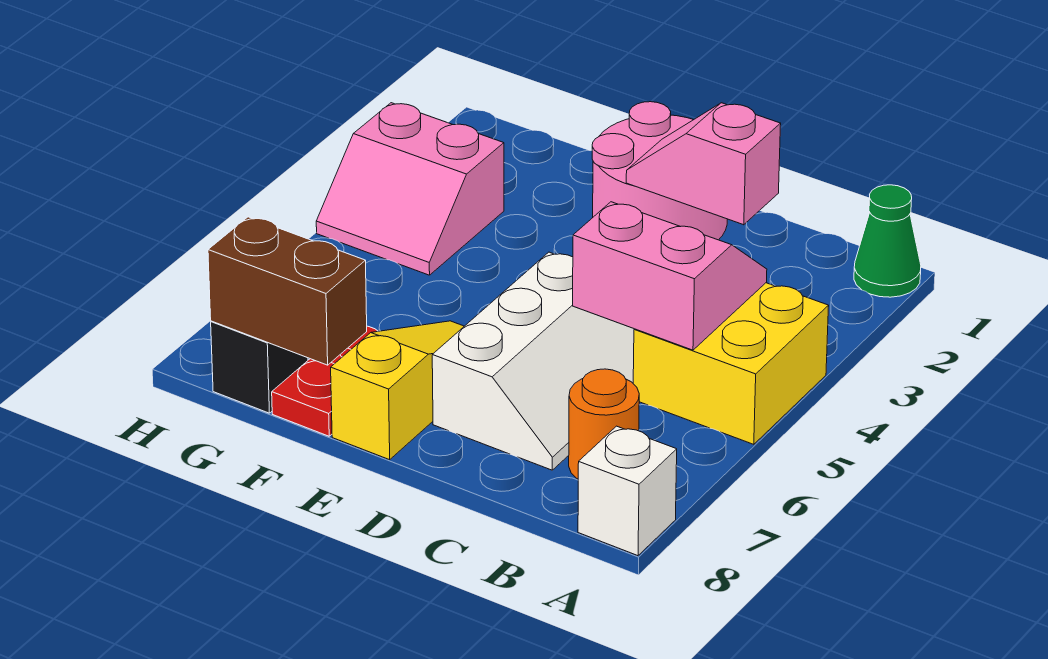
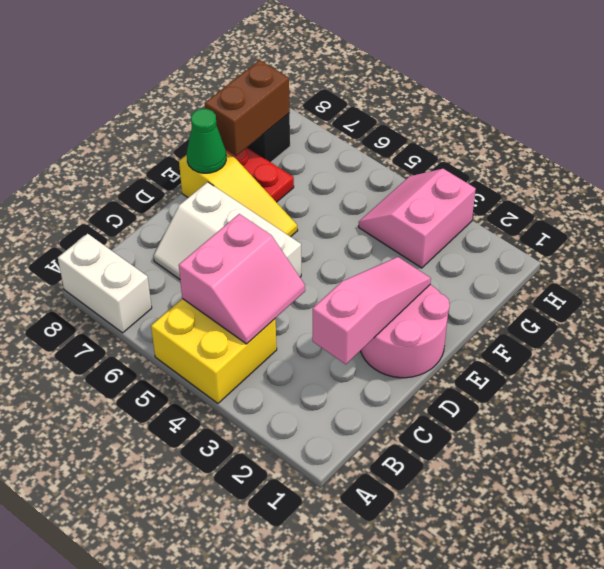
green cone A1 level 1 -> green cone E8 level 2
white brick A8 level 1 -> white brick A7:A8 level 1
orange round brick B7 level 1 -> none
pink slope C2:D2 level 2 top C -> pink slope C2:E2 level 2 top C

